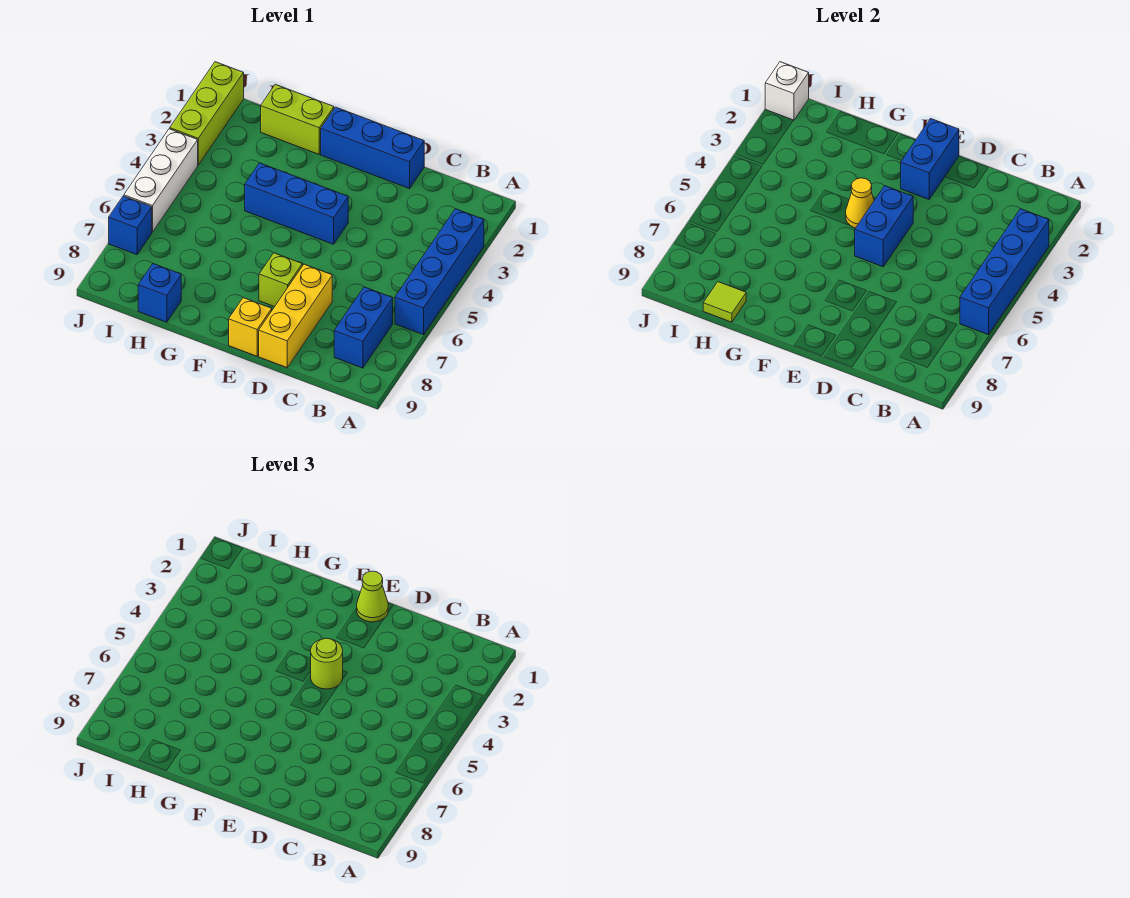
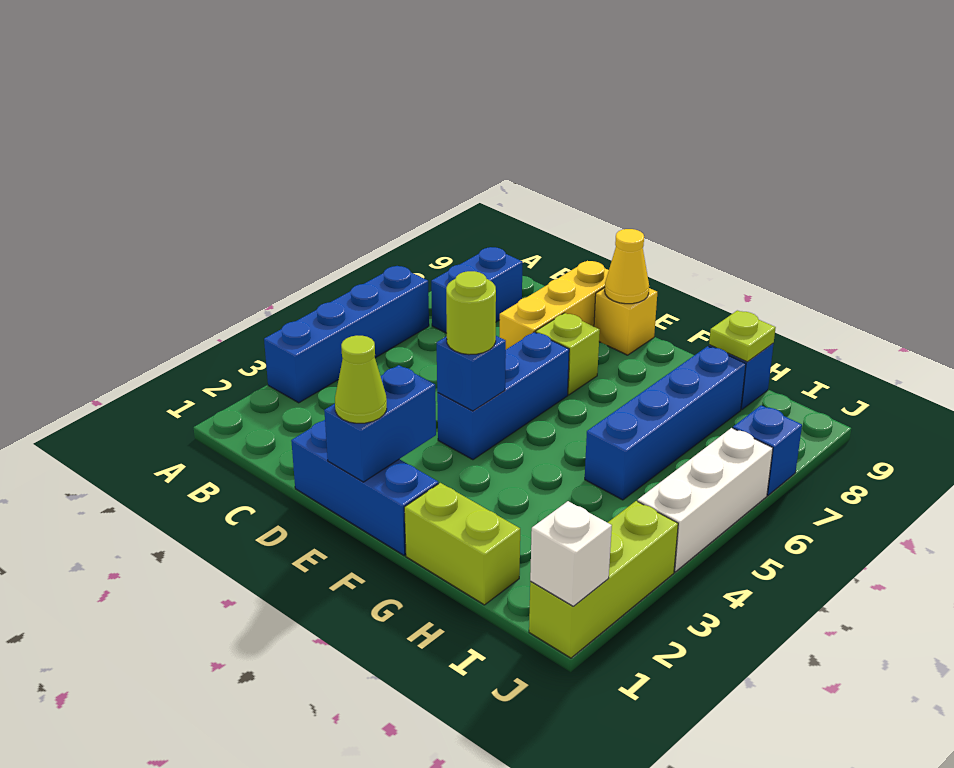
blue brick A3:A6 level 2 -> blue brick H5:H8 level 1
blue brick E4:G4 level 1 -> blue brick E4:E6 level 1
blue brick E4:E5 level 2 -> blue brick E4 level 2
yellow cone F4 level 2 -> yellow cone E9 level 2
lime tile H9 level 2 -> lime plate H9 level 2

